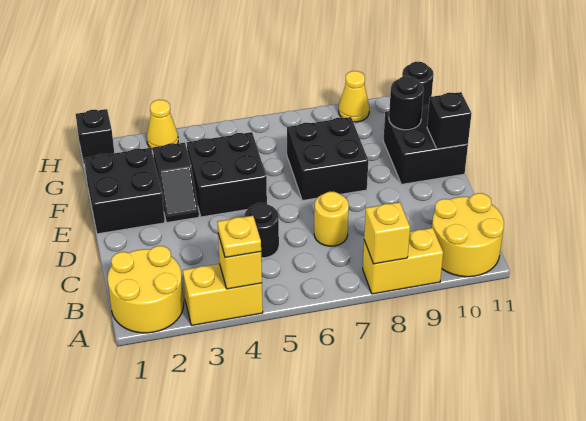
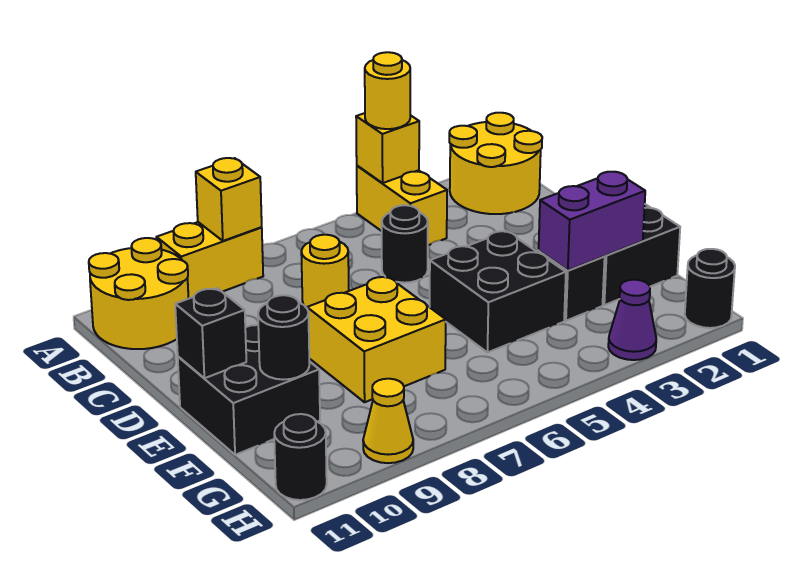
yellow brick A3:A4 level 1 -> yellow brick A4:B4 level 1
yellow plate A4 level 3 -> yellow round brick A4 level 3
black brick E7:F8 level 1 -> yellow brick E7:F8 level 1
none -> purple brick F2:F3 level 2
black brick H1 level 1 -> black round brick H1 level 1
yellow cone H3 level 1 -> purple cone H3 level 1

